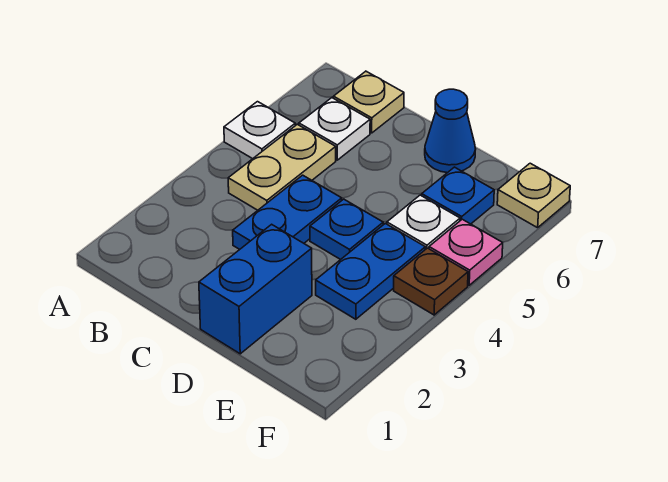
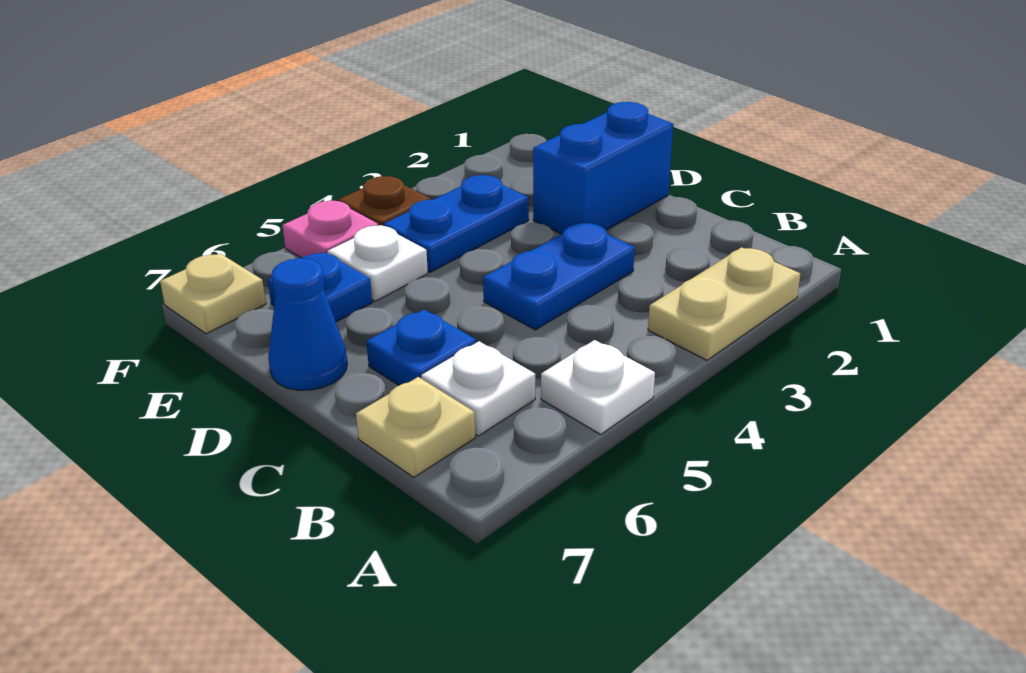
tan plate B4:B5 level 1 -> tan plate A2:A3 level 1
blue plate D4 level 1 -> blue plate C6 level 1

